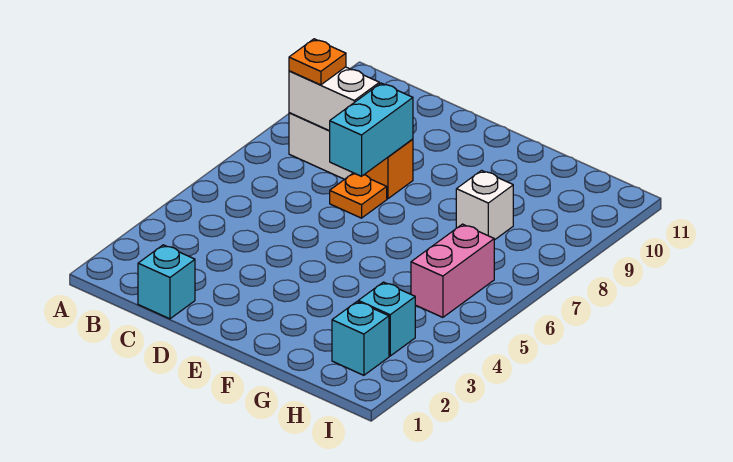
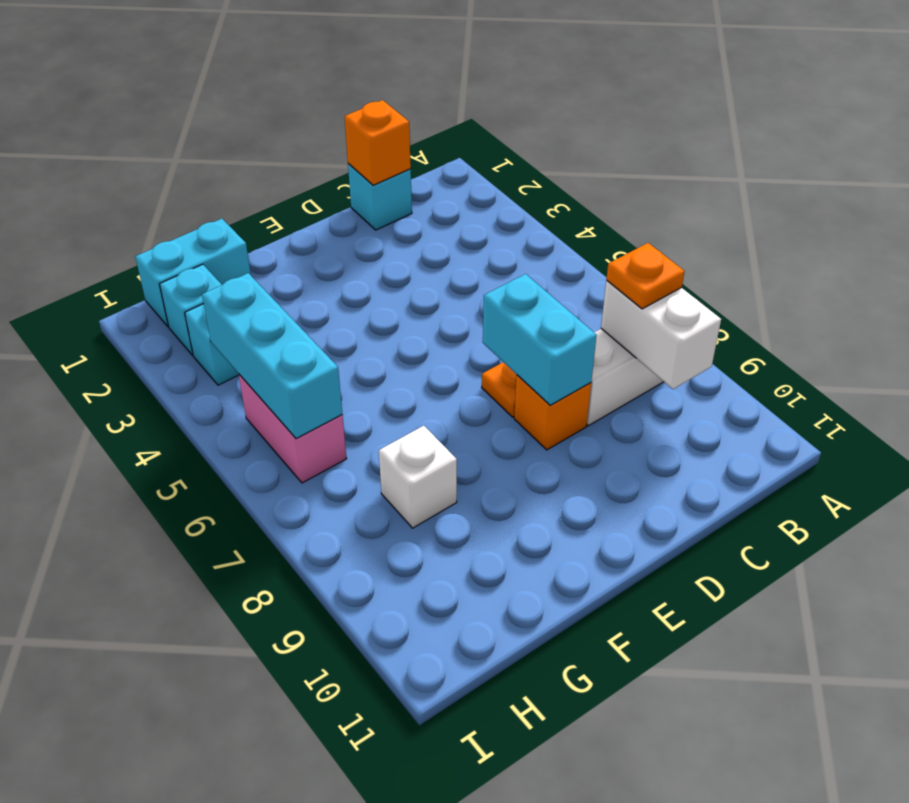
white brick B8:C8 level 2 -> white brick B8:B9 level 2
none -> orange brick C1 level 2
none -> cyan brick G1:H1 level 1
none -> cyan brick H4:H6 level 2

